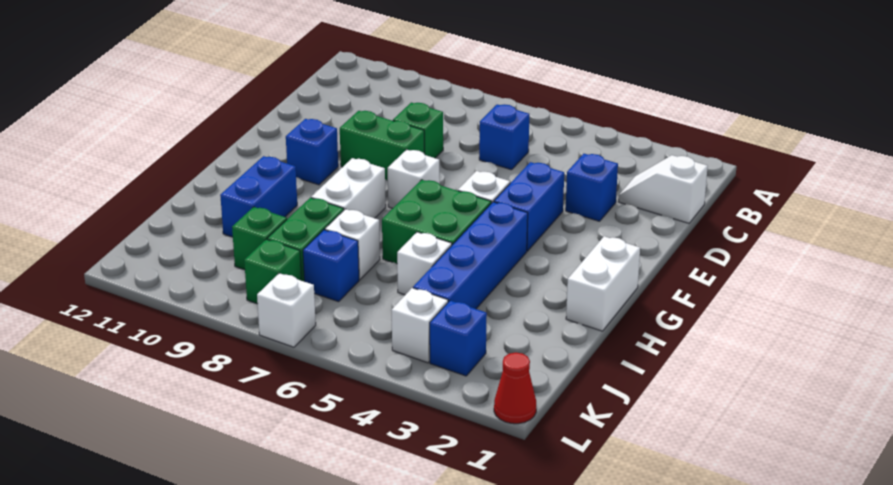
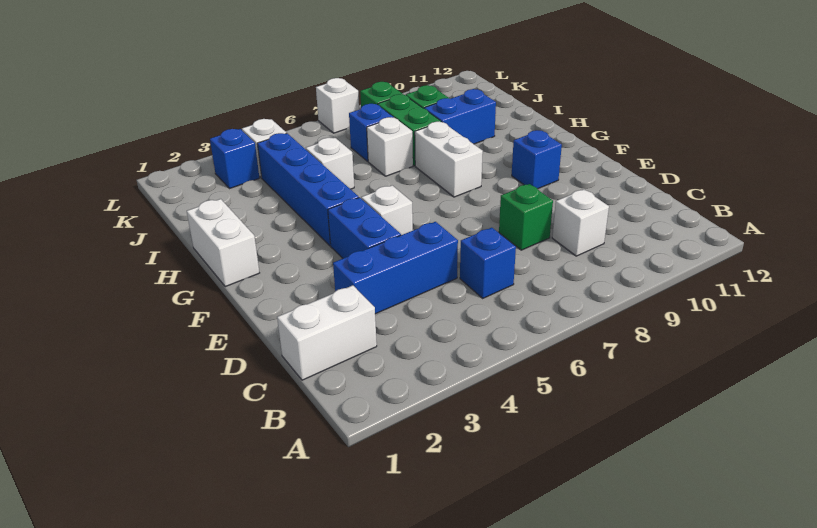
white slope C1:C2 level 1 top 1 -> white brick C1:C2 level 1
blue brick D3 level 1 -> blue brick D3:D5 level 1
green brick E8:E9 level 1 -> none
white brick F7 level 1 -> white brick C9 level 1
green brick G5:H6 level 1 -> none
blue brick H10:I10 level 1 -> blue brick I9:I10 level 1
red cone L1 level 1 -> none

